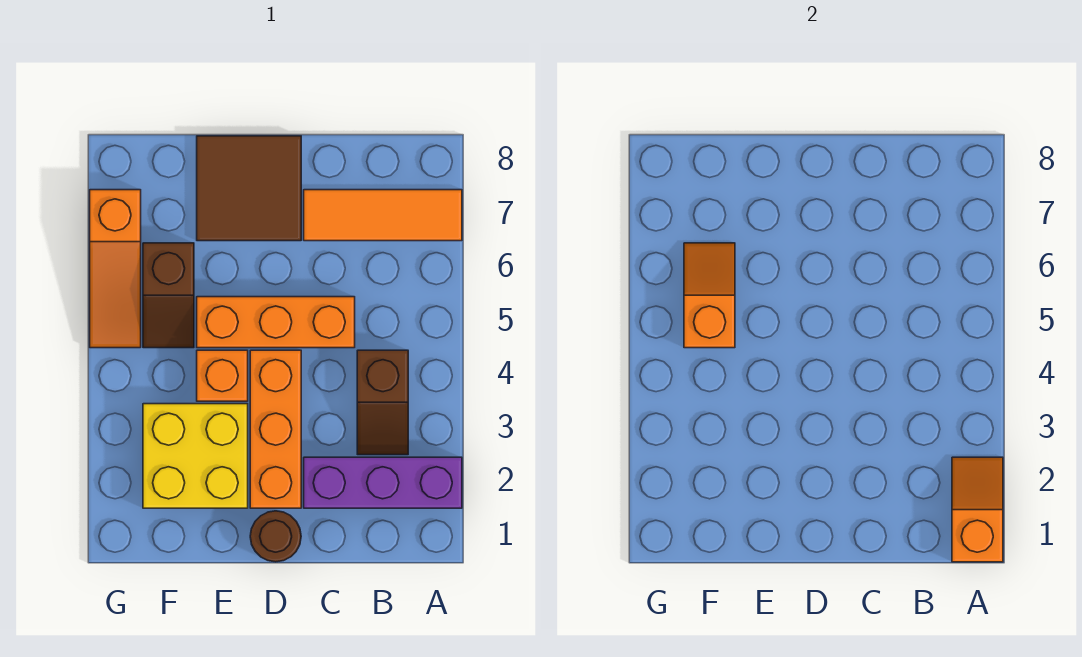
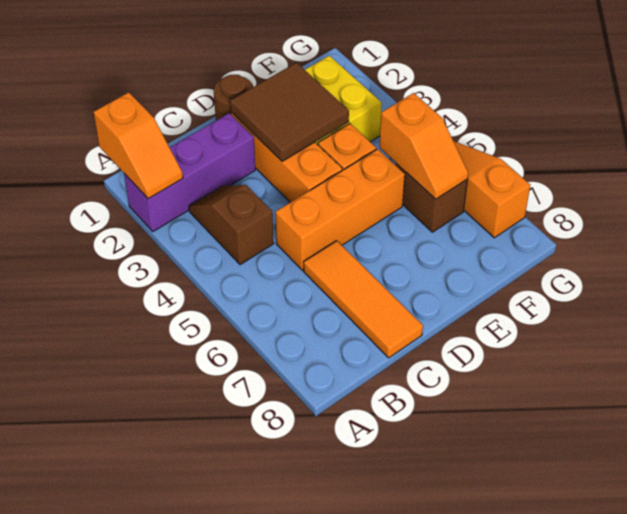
orange tile A7:C7 level 1 -> orange tile C6:C8 level 1
brown tile D7:E8 level 1 -> brown tile D2:E3 level 2

